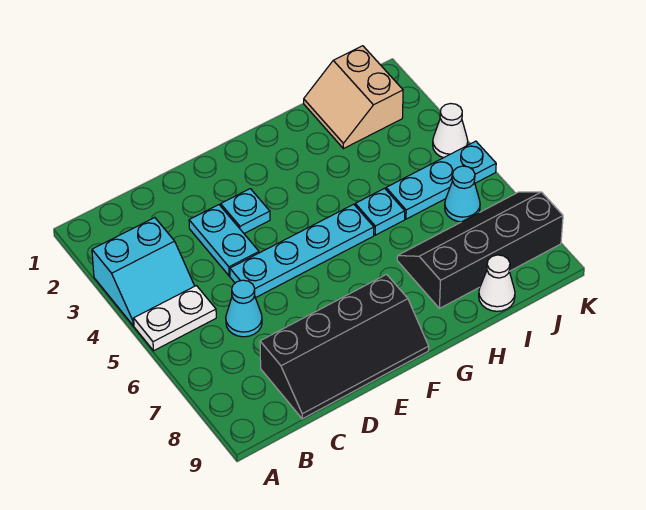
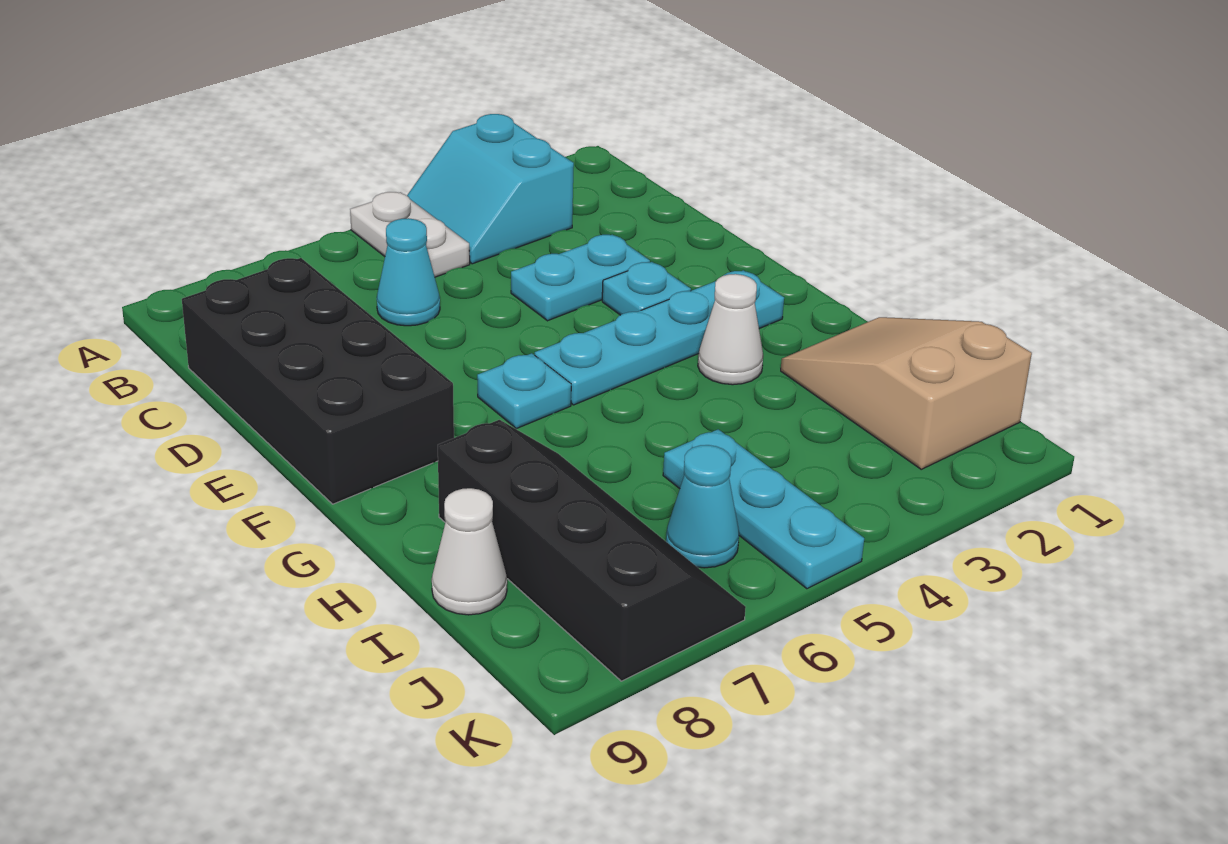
black slope C8:F9 level 1 top 8 -> black brick C8:F9 level 1
cyan plate D5:G5 level 1 -> cyan plate F2:F5 level 1
cyan plate H5 level 1 -> cyan plate F6 level 1
tan slope I1:J2 level 1 top J -> tan slope H1:J2 level 1 top J
white cone K4 level 1 -> white cone G3 level 1

